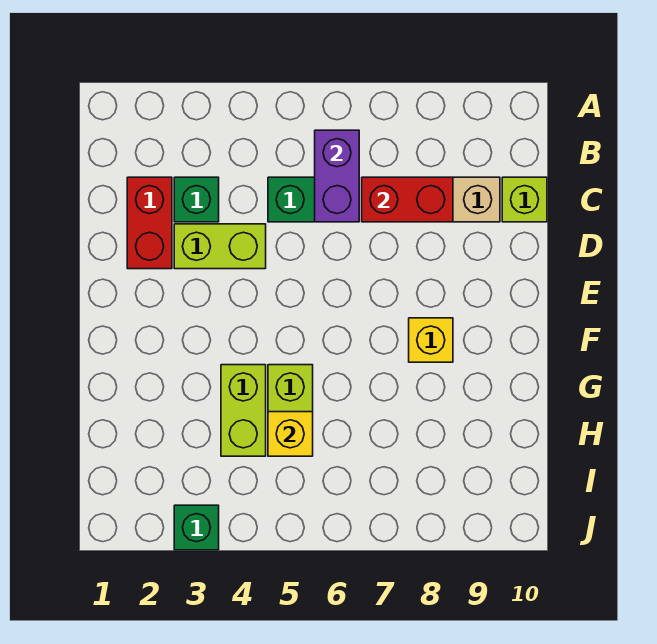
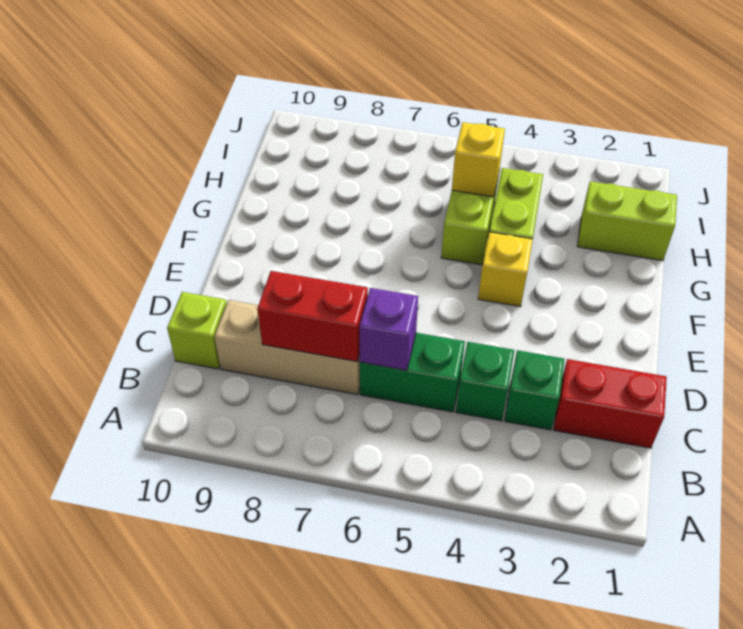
purple brick B6:C6 level 2 -> purple brick C6 level 2
red brick C2:D2 level 1 -> red brick C1:C2 level 1
lime brick D3:D4 level 1 -> lime brick H1:H2 level 1
yellow brick F8 level 1 -> yellow brick F4 level 1
green brick J3 level 1 -> green brick C4 level 1

